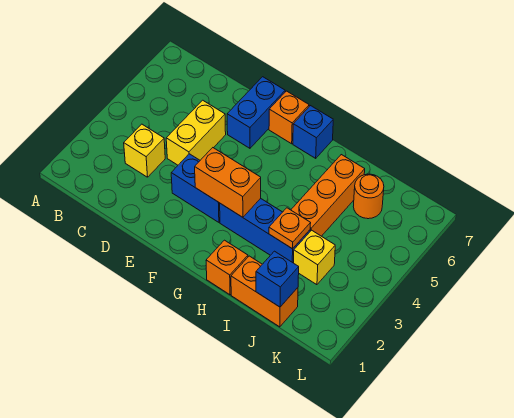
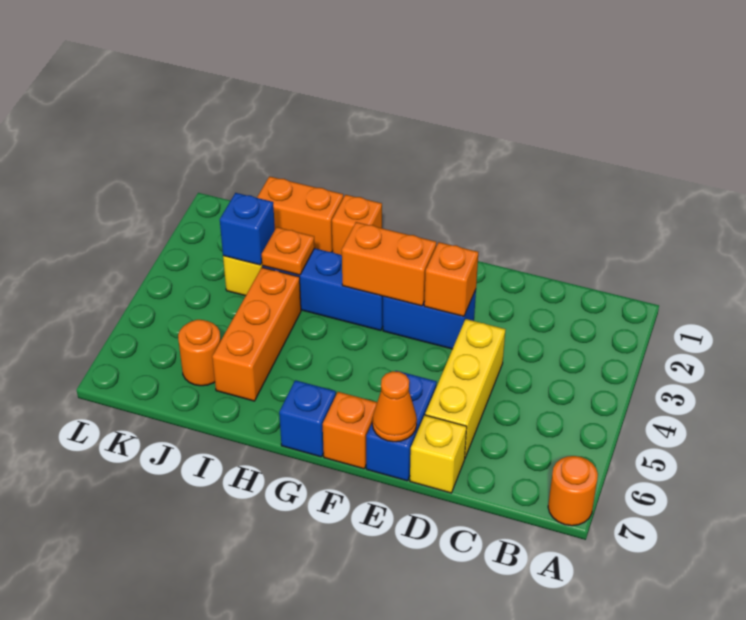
none -> orange round brick A7 level 1
yellow brick C3 level 1 -> yellow brick D7 level 1
yellow brick D4:D5 level 1 -> yellow brick D4:D6 level 1
none -> orange brick E3 level 2
none -> orange cone E7 level 2
blue brick J1 level 2 -> blue brick J3 level 2

